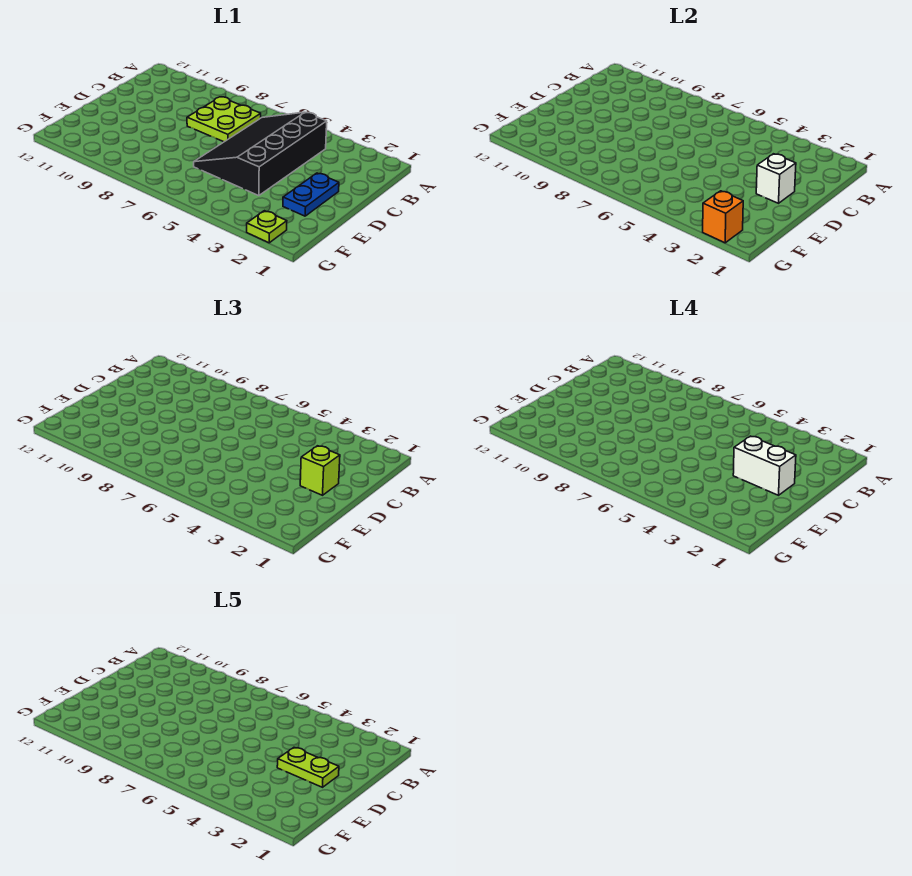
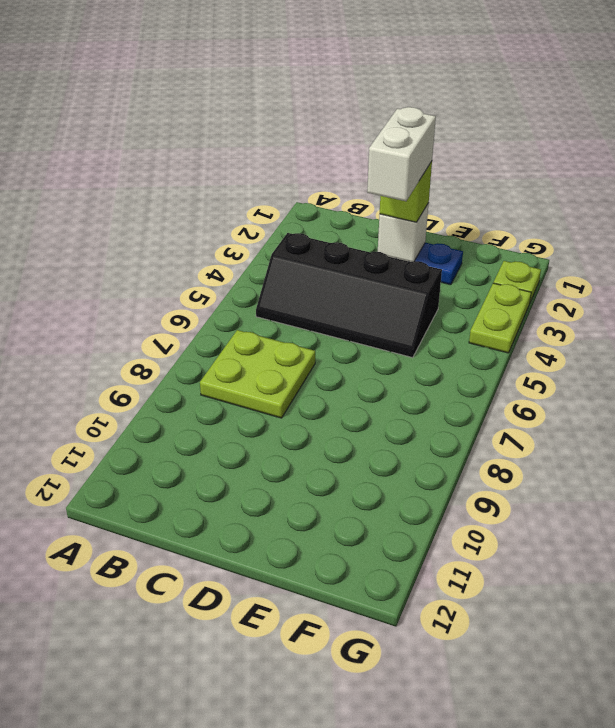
black slope B4:E6 level 1 top 4 -> black slope B4:E5 level 1 top 4
lime plate D2:D3 level 5 -> lime plate G3:G4 level 1
orange brick G2 level 2 -> none

